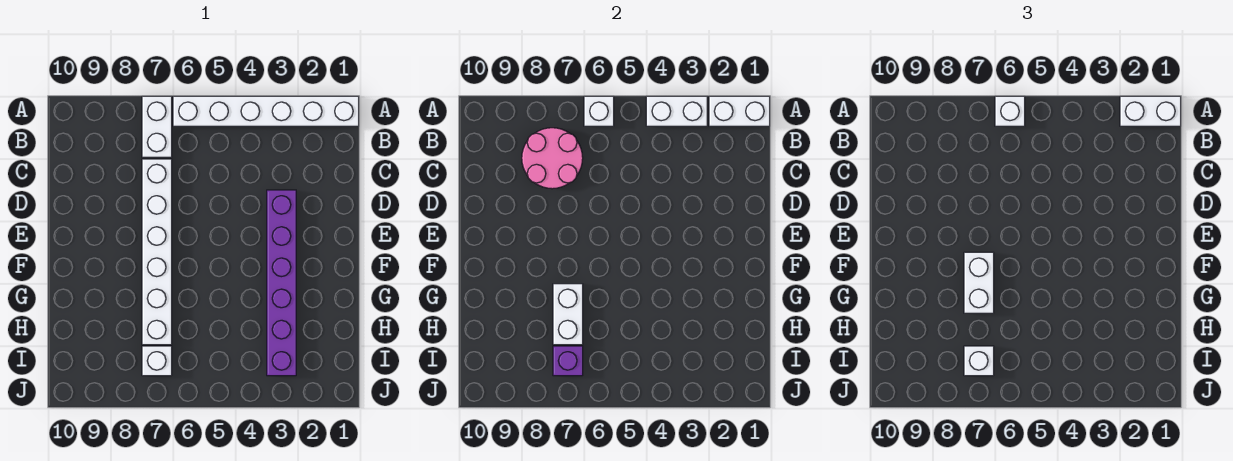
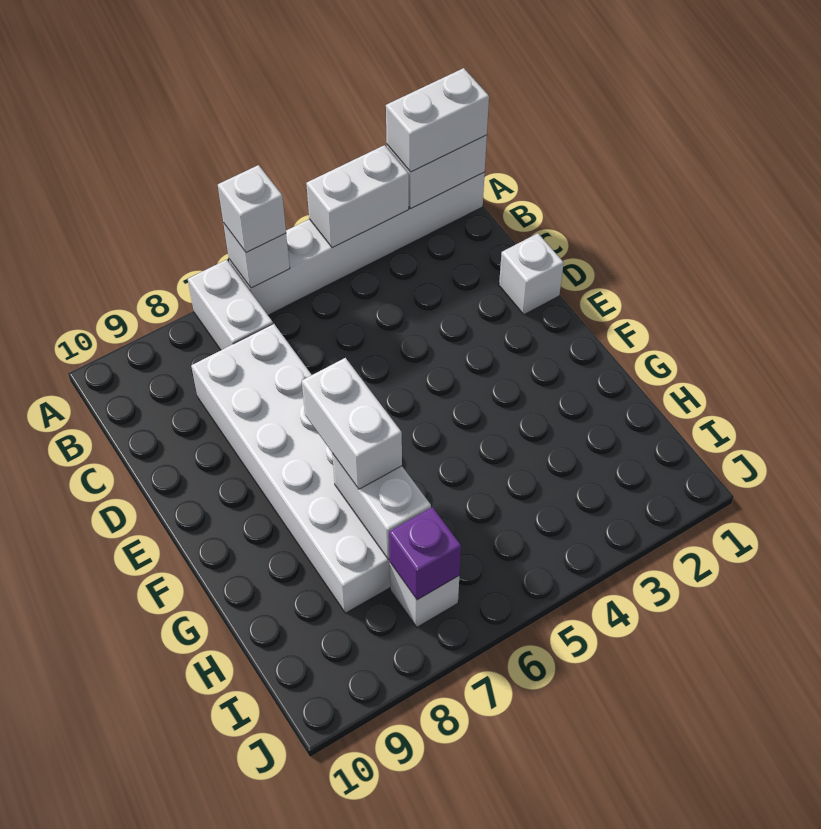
pink round brick B7:C8 level 2 -> none
white brick C7:H7 level 1 -> white brick C7:H8 level 1
purple brick D3:I3 level 1 -> none
white brick I7 level 3 -> white brick D1 level 1

